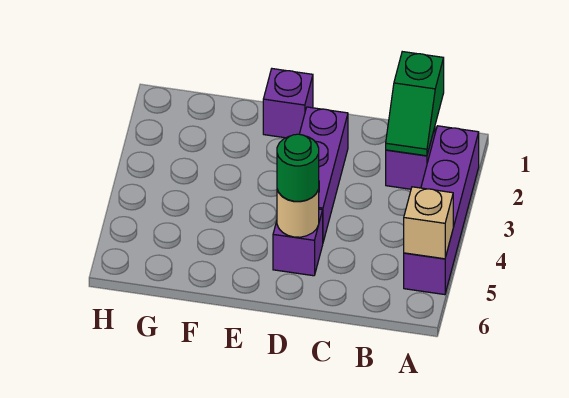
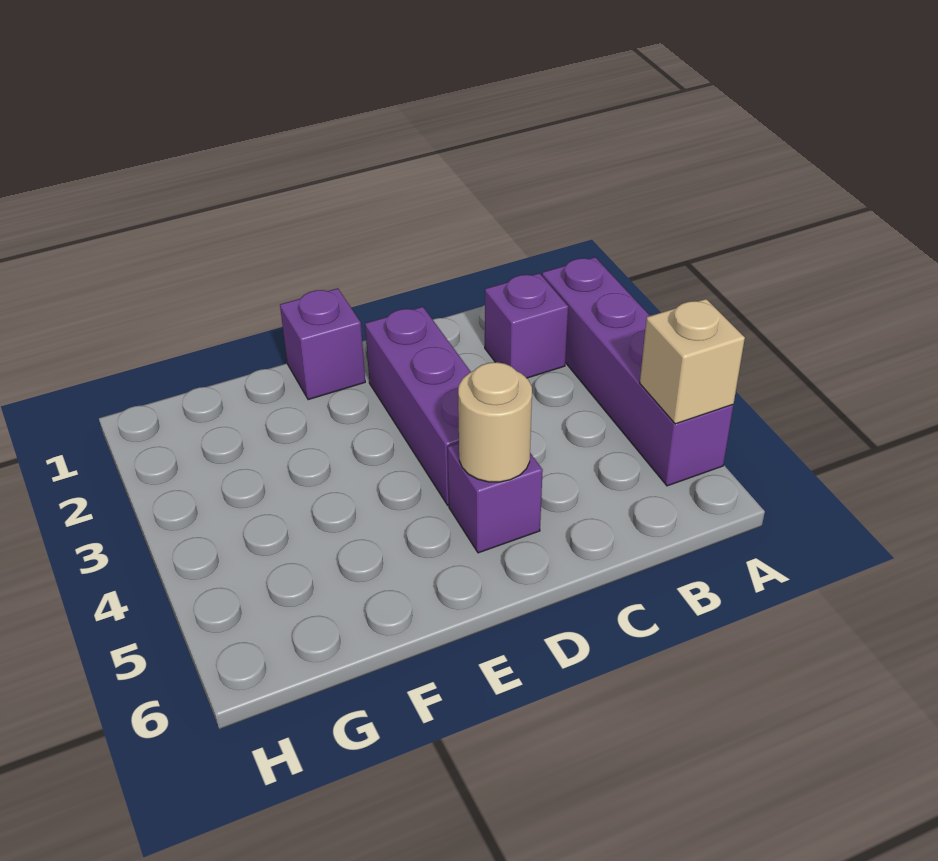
green slope B1:B2 level 2 top 1 -> none
green round brick D5 level 3 -> none

